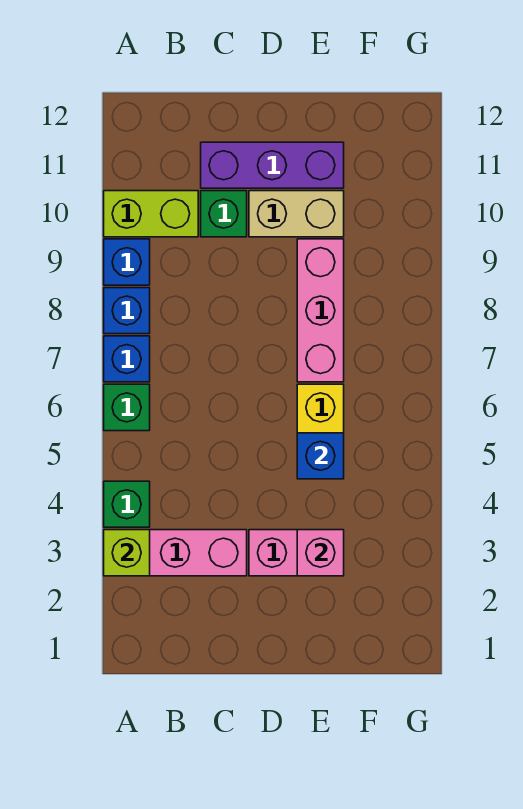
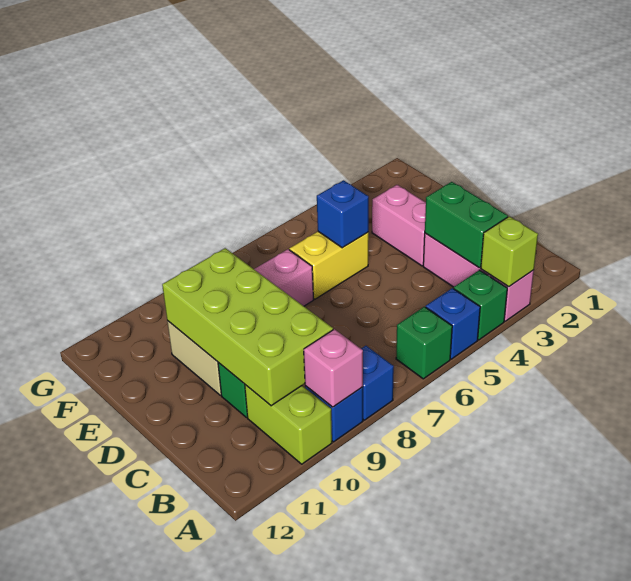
blue brick A7 level 1 -> blue brick A5 level 1
none -> green brick B3:C3 level 2
none -> lime brick B9:E10 level 2
purple brick C11:E11 level 1 -> none
pink brick E3 level 2 -> pink brick A9 level 2

